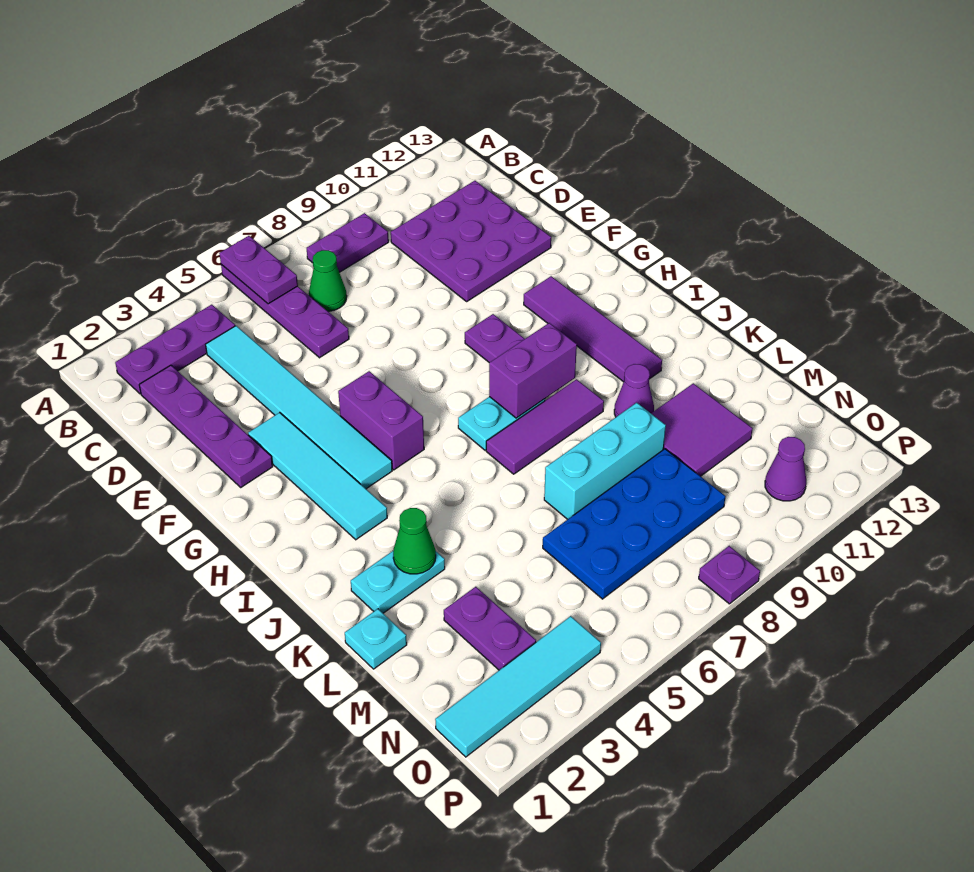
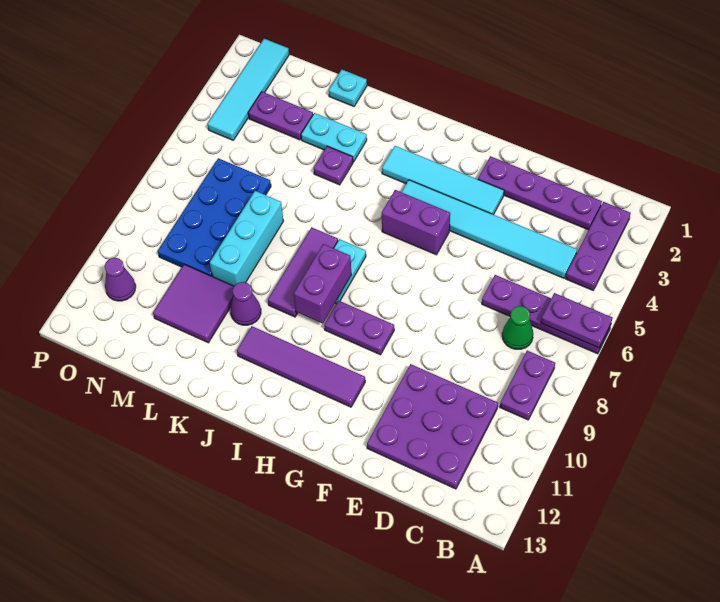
cyan plate K2:K3 level 1 -> cyan plate K3:L3 level 1
green cone K3 level 2 -> none
purple plate P8 level 1 -> purple plate K4 level 1

